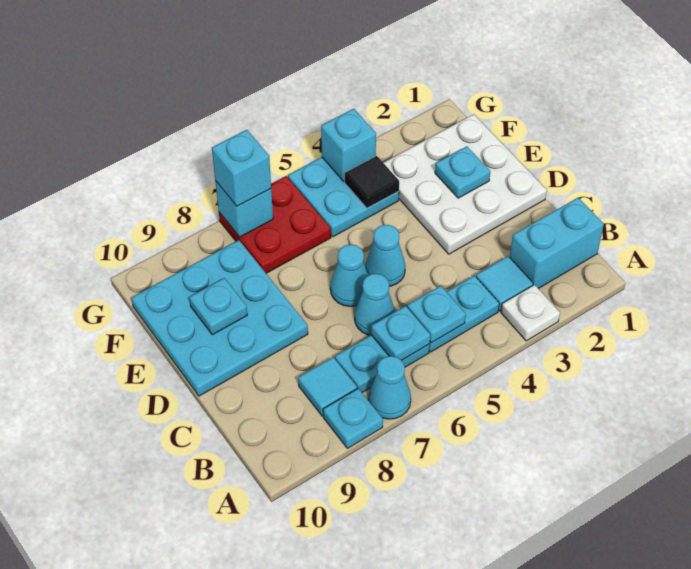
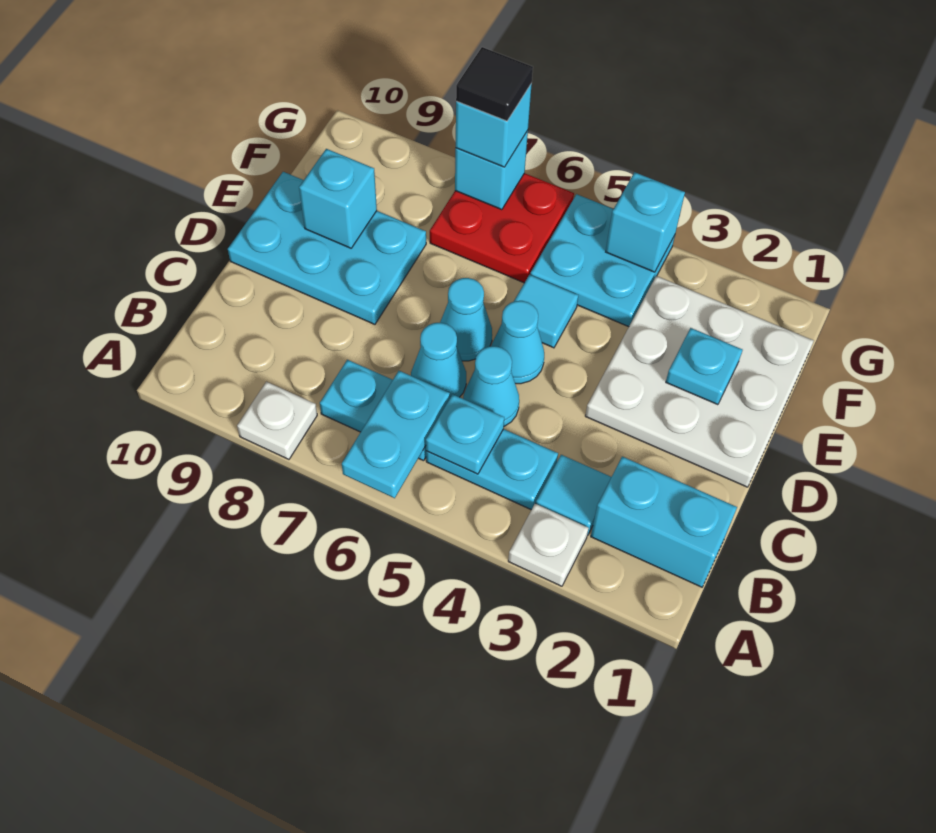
cyan cone A7 level 1 -> cyan cone C5 level 1
cyan plate A8 level 1 -> white plate A8 level 1
cyan plate B6 level 2 -> cyan plate A6:B6 level 2
cyan tile B8 level 1 -> cyan tile E5 level 1
cyan plate D8:F10 level 1 -> cyan plate D8:E10 level 1
cyan plate E9 level 2 -> cyan brick E9 level 2
black tile F4 level 2 -> black tile G7 level 4

